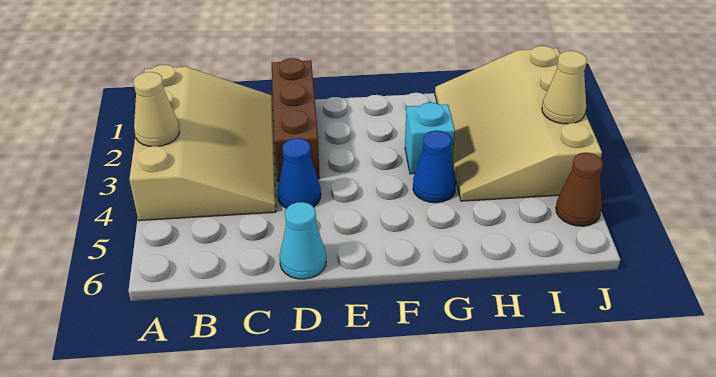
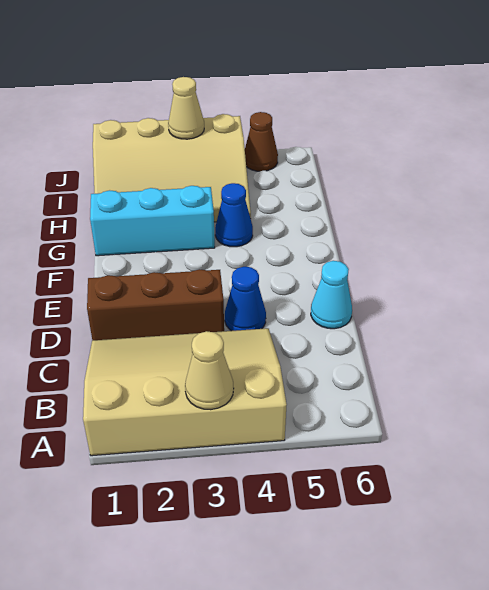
cyan brick G3 level 1 -> cyan brick G1:G3 level 1

